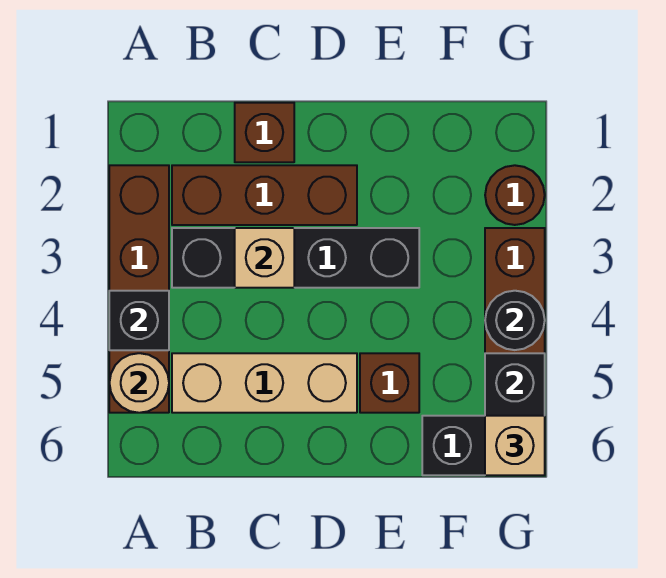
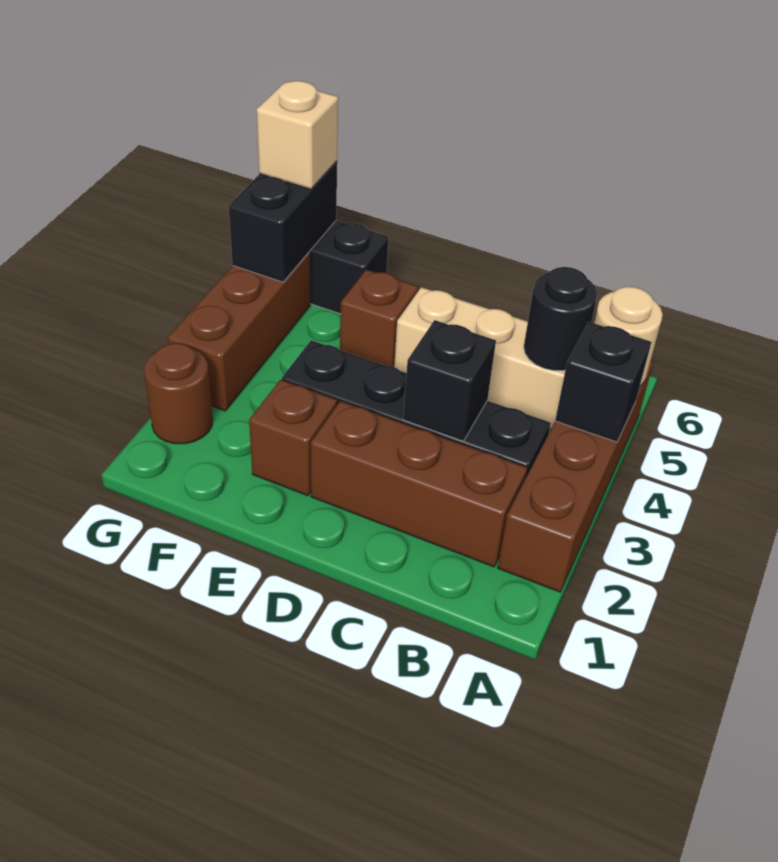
brown brick C1 level 1 -> brown brick E2 level 1
tan brick C3 level 2 -> black brick C3 level 2
black round brick G4 level 2 -> black round brick B5 level 2

